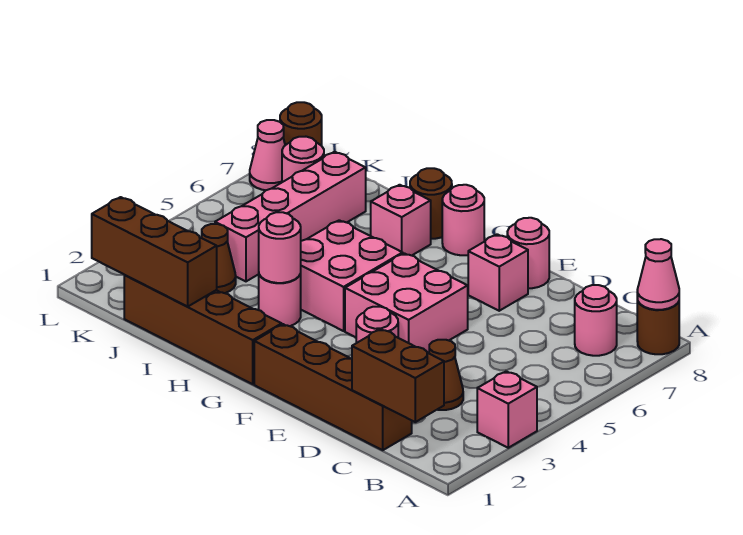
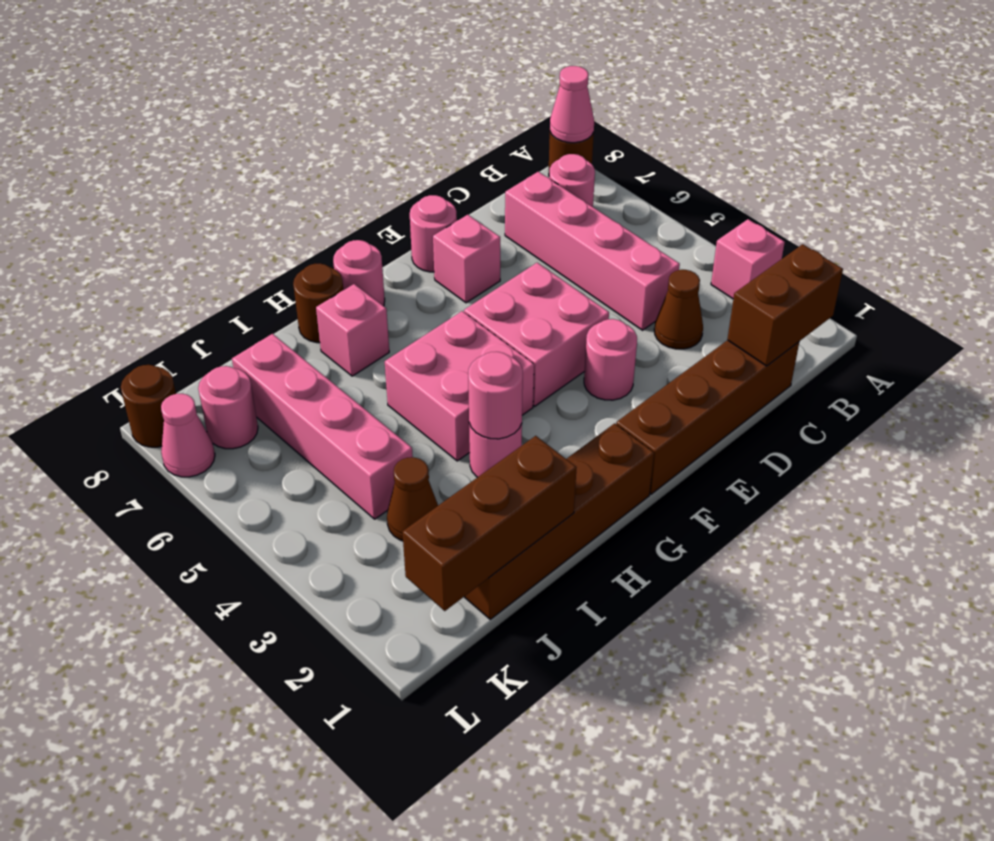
none -> pink brick C4:C7 level 1

